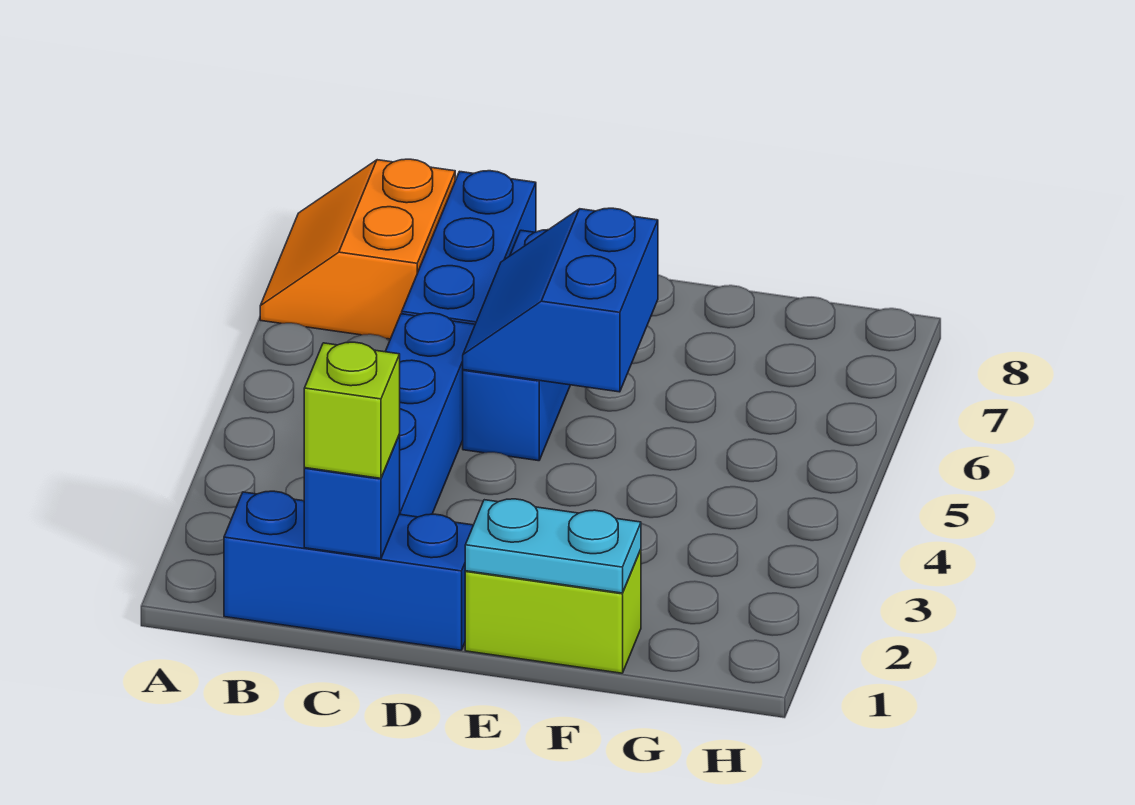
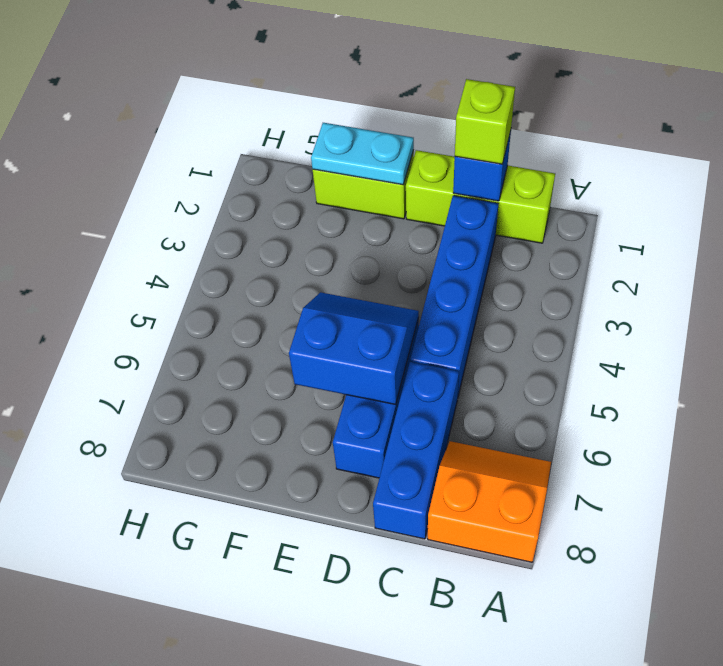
orange slope A7:B8 level 1 top B -> orange slope A7:B8 level 1 top 8
blue brick B1:D1 level 1 -> lime brick B1:D1 level 1
blue slope D5:E6 level 2 top E -> blue slope D5:E6 level 2 top 6

